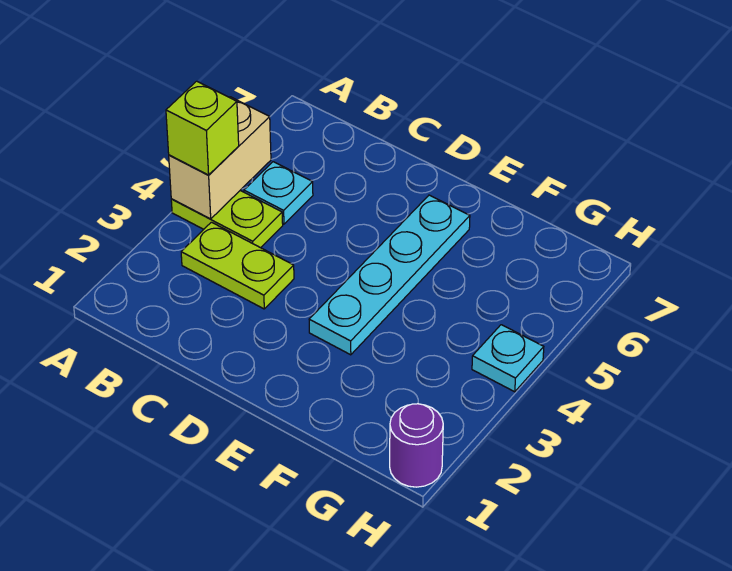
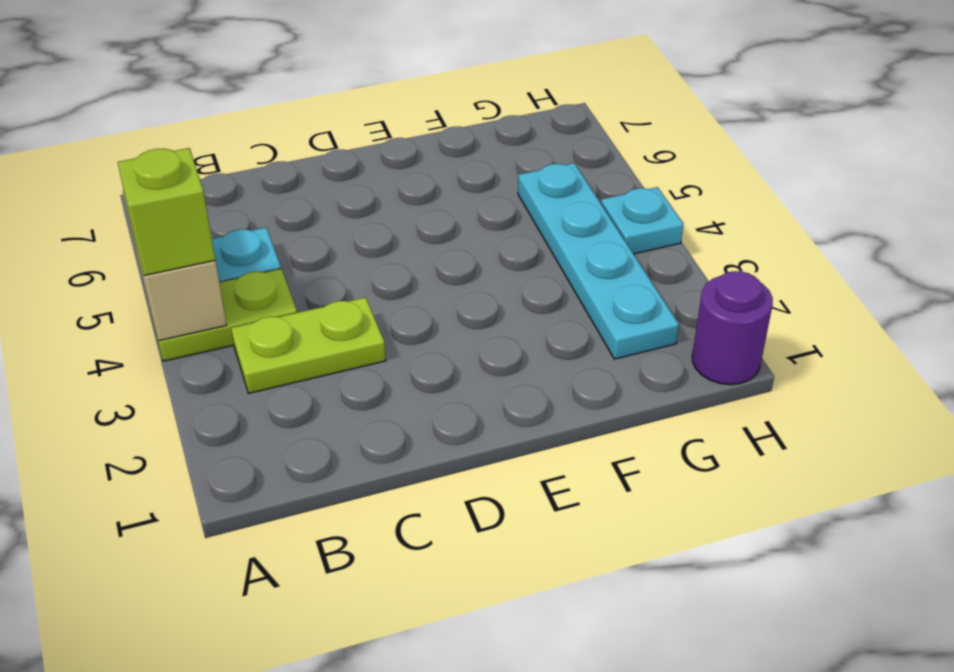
cyan plate E3:E6 level 1 -> cyan plate G2:G5 level 1

